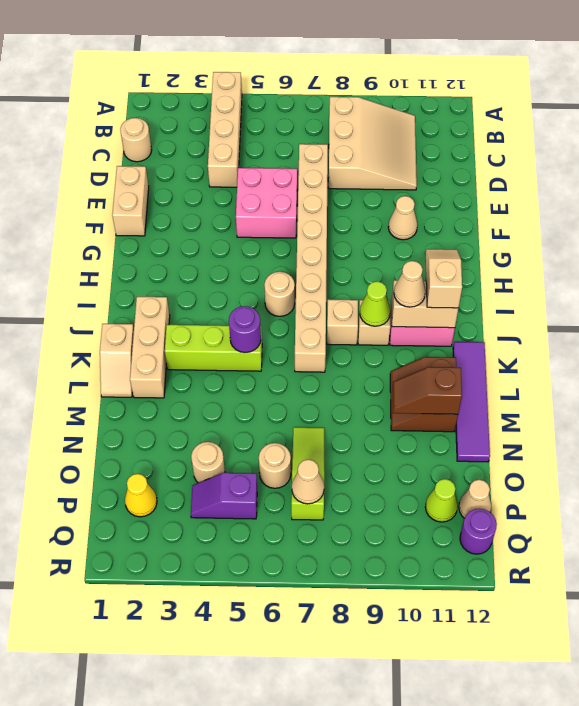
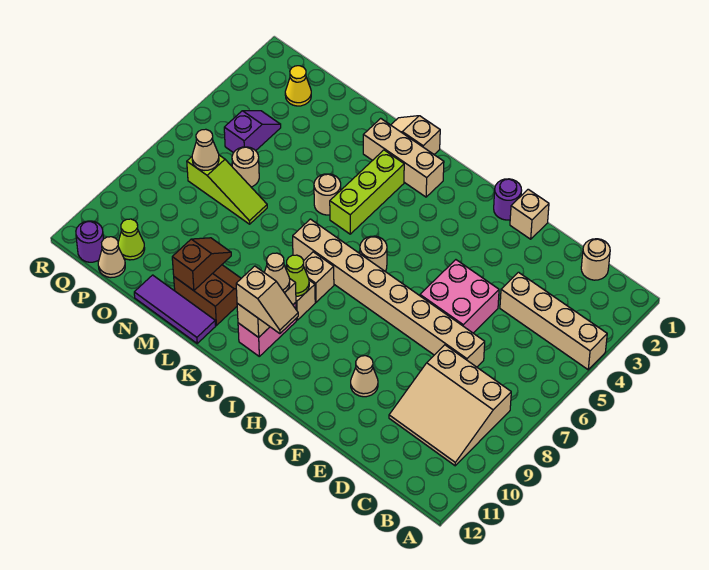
tan brick E1:F1 level 1 -> tan brick F1 level 1
purple round brick K5 level 2 -> purple round brick G1 level 1
purple tile K12:N12 level 1 -> purple tile L12:N12 level 1
tan round brick O4 level 1 -> tan round brick L5 level 1

